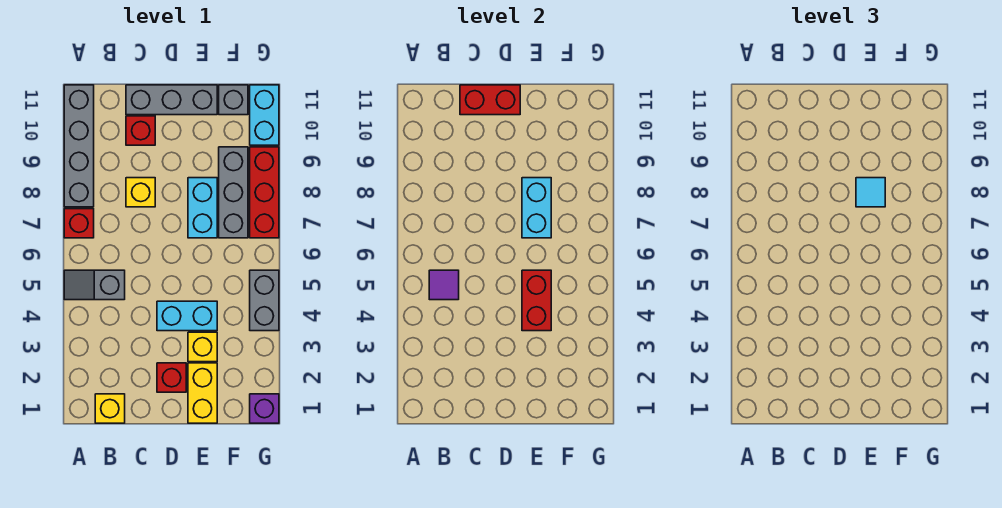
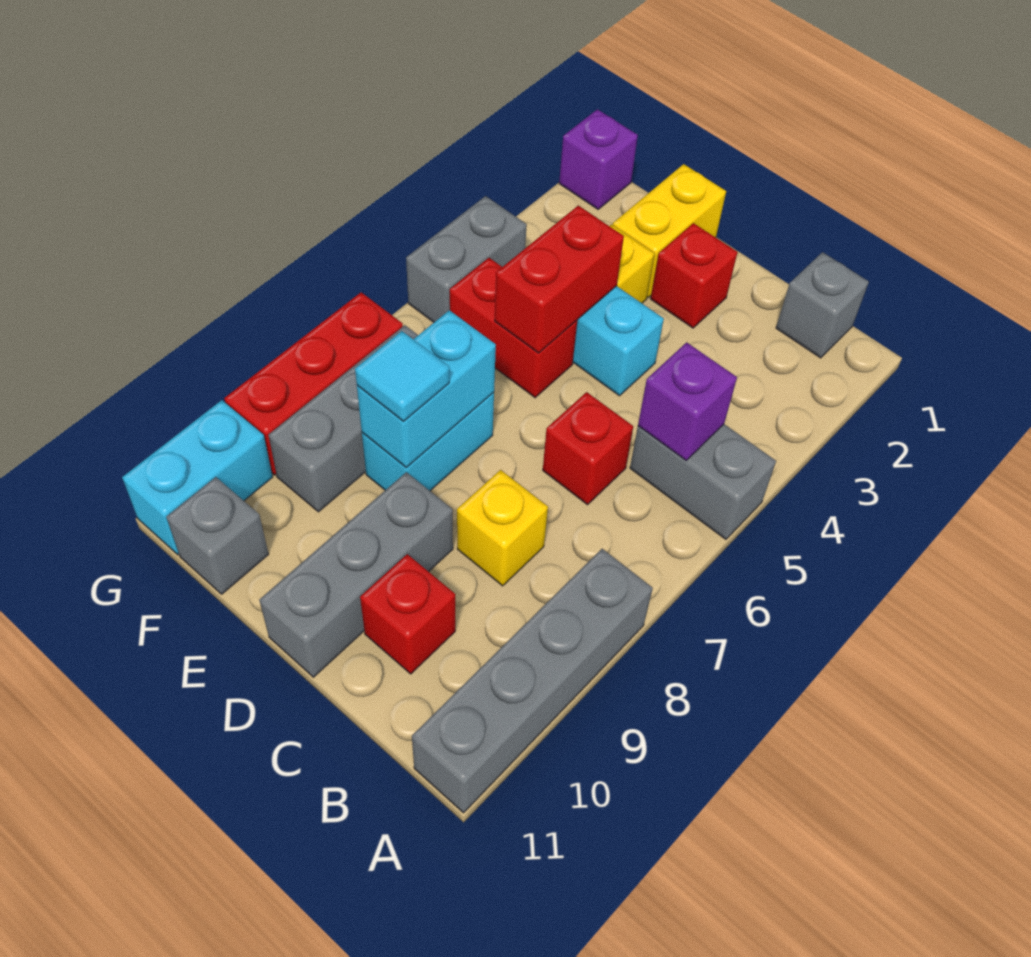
grey slope A5:B5 level 1 top B -> grey brick A5:B5 level 1
red brick A7 level 1 -> red brick C6 level 1
yellow brick B1 level 1 -> grey brick B1 level 1
purple tile B5 level 2 -> purple brick B5 level 2
grey brick C11:E11 level 1 -> grey brick D9:D11 level 1
red brick C11:D11 level 2 -> red brick E5:F5 level 1

